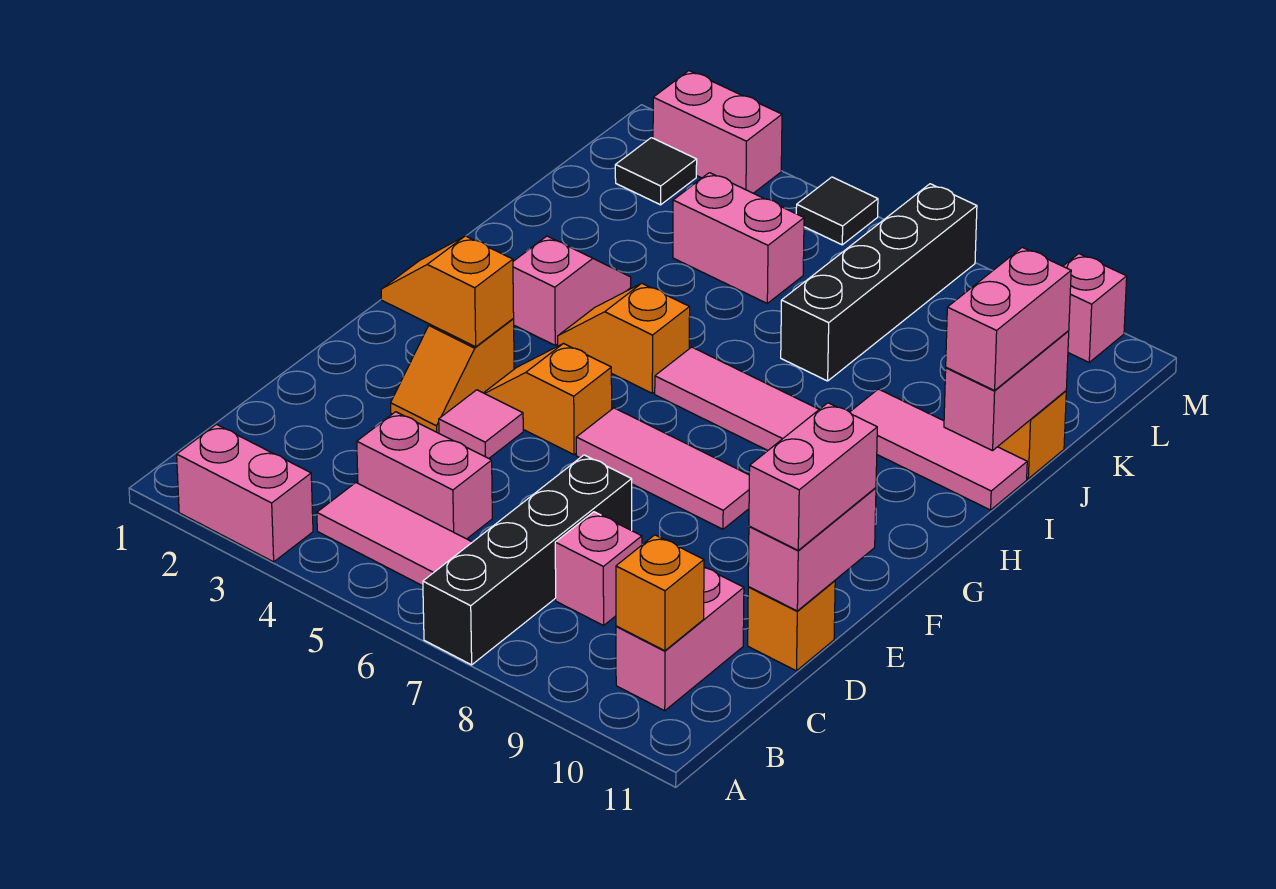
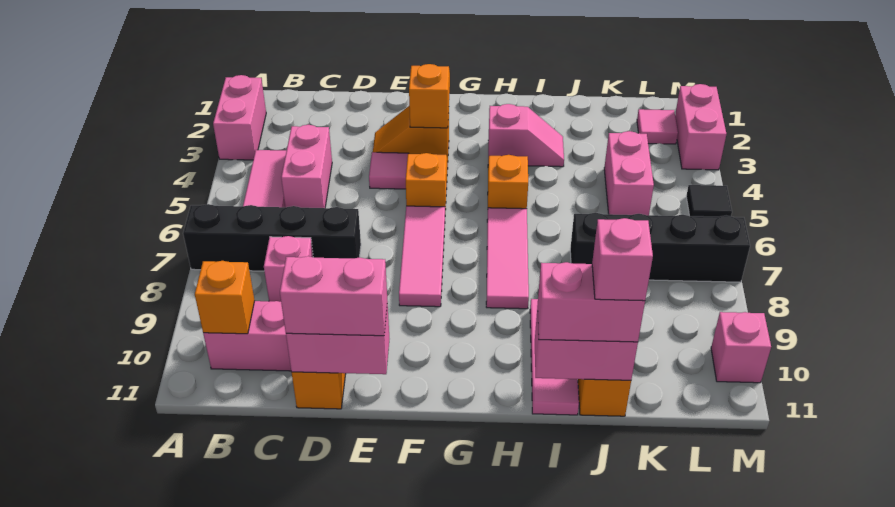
none -> pink brick J11 level 4
black tile L2 level 1 -> pink tile L2 level 1

